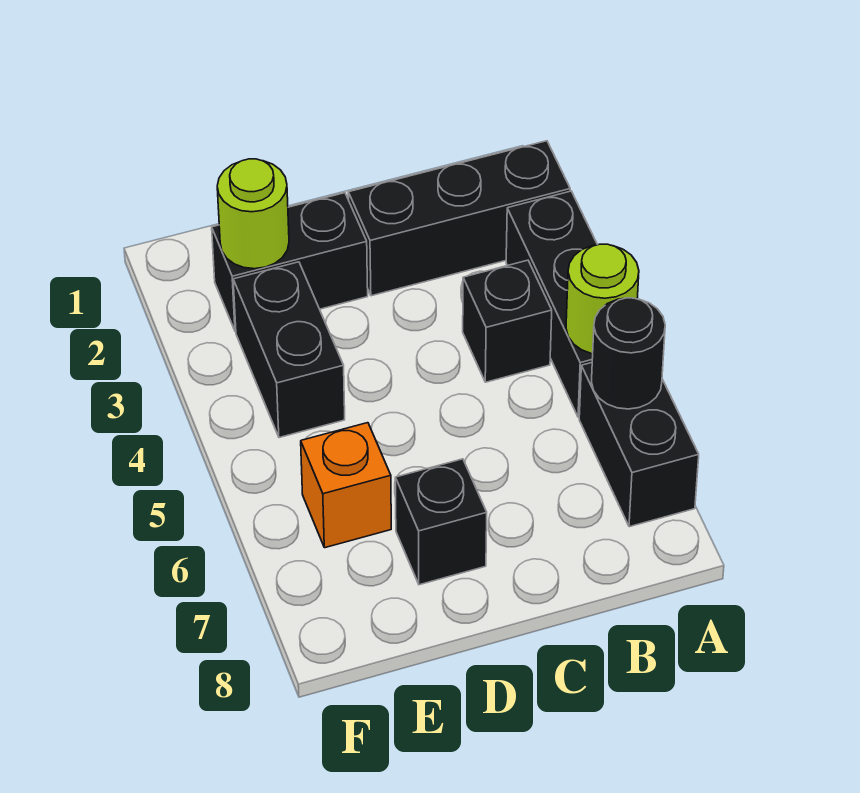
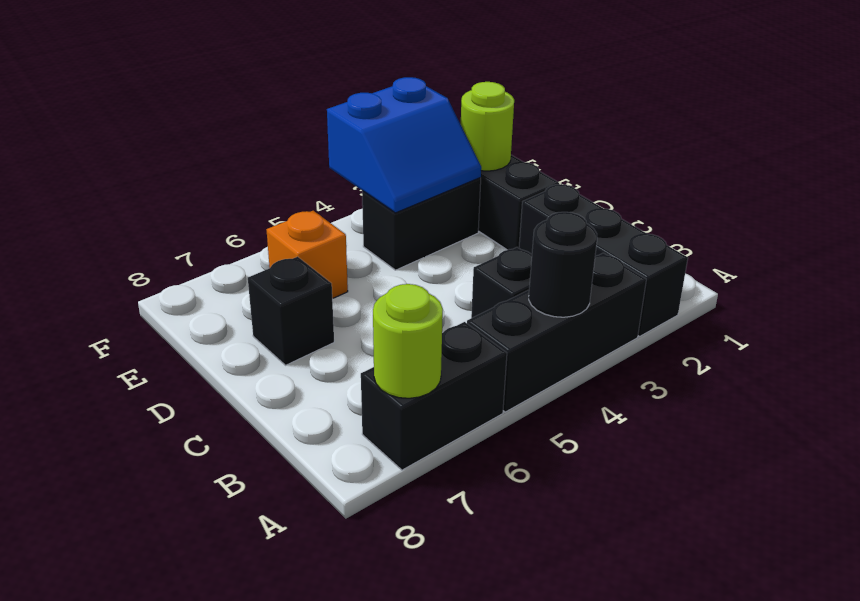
lime round brick A5 level 2 -> lime round brick A7 level 2
black round brick A6 level 2 -> black round brick A4 level 2
none -> blue slope E3:F4 level 2 top F

